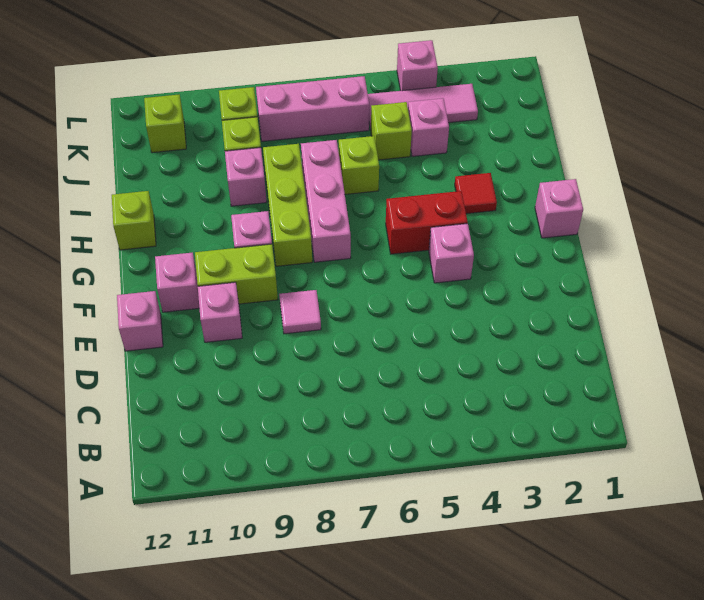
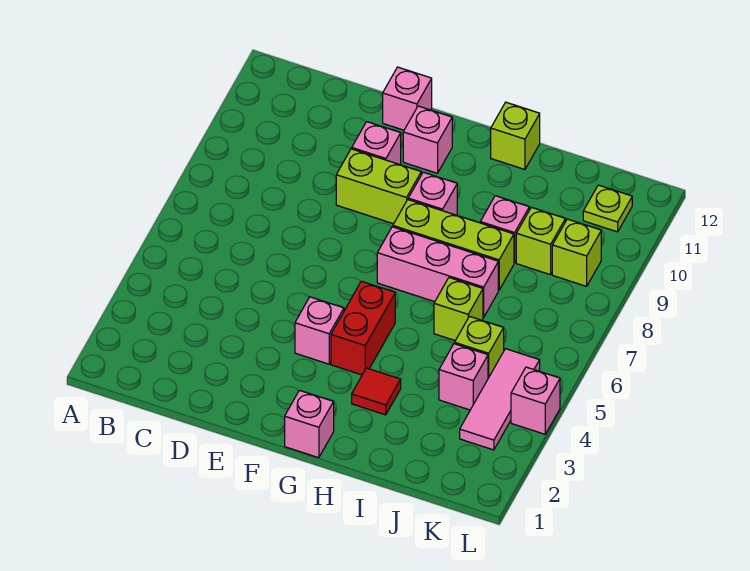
pink tile E8 level 1 -> none
lime brick F9:F10 level 1 -> lime brick E9:F9 level 1
pink brick K6:K8 level 1 -> none
lime brick K11 level 1 -> lime plate K11 level 1

